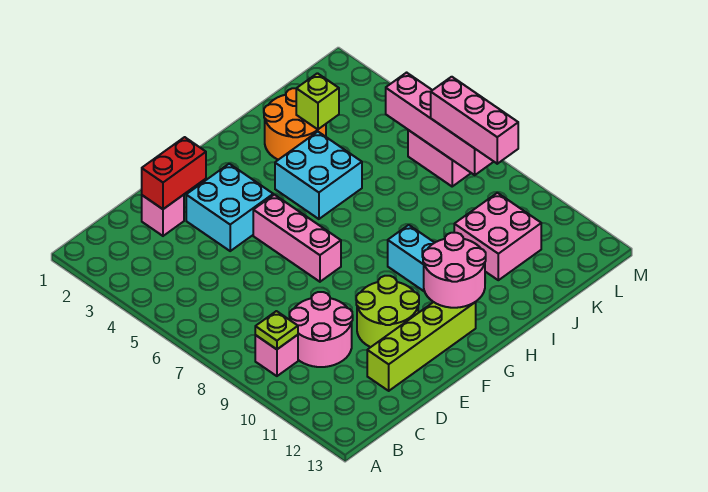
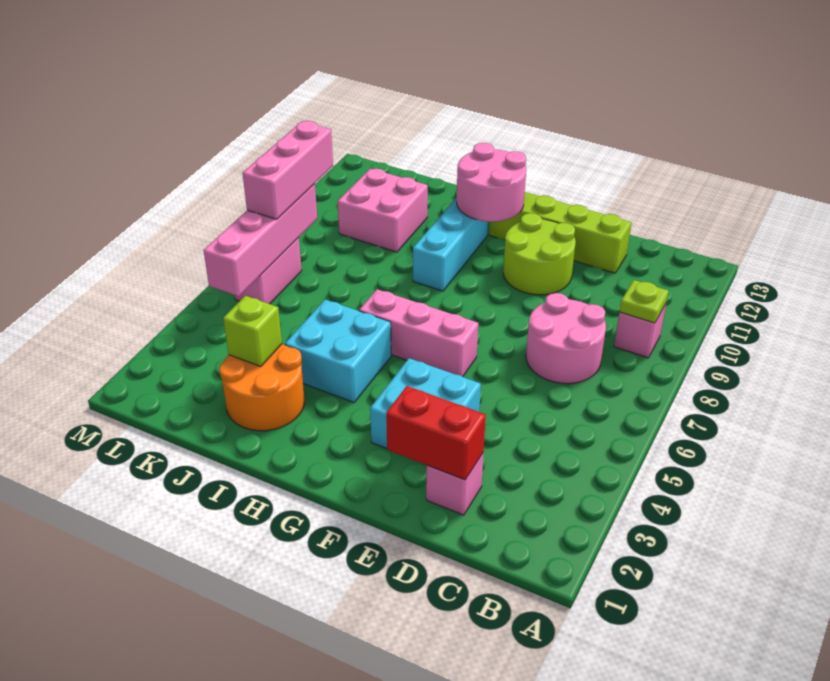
pink round brick C9:D10 level 1 -> pink round brick C7:D8 level 1
pink brick F5:F7 level 1 -> pink brick F6:H6 level 1

